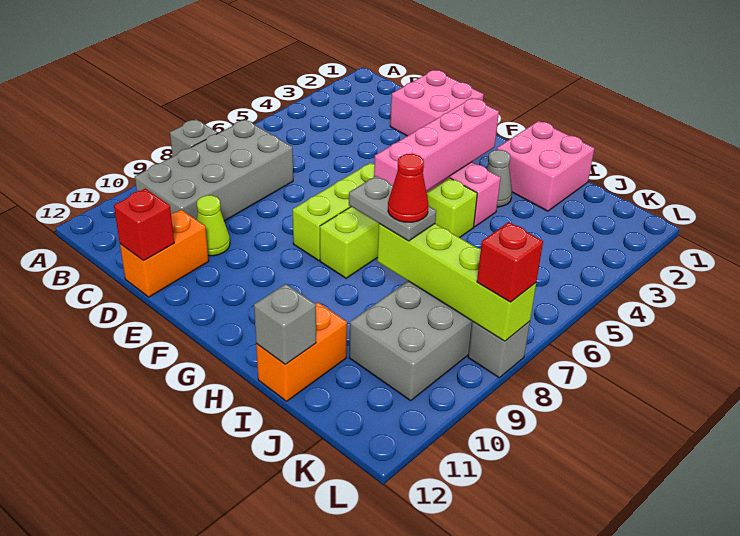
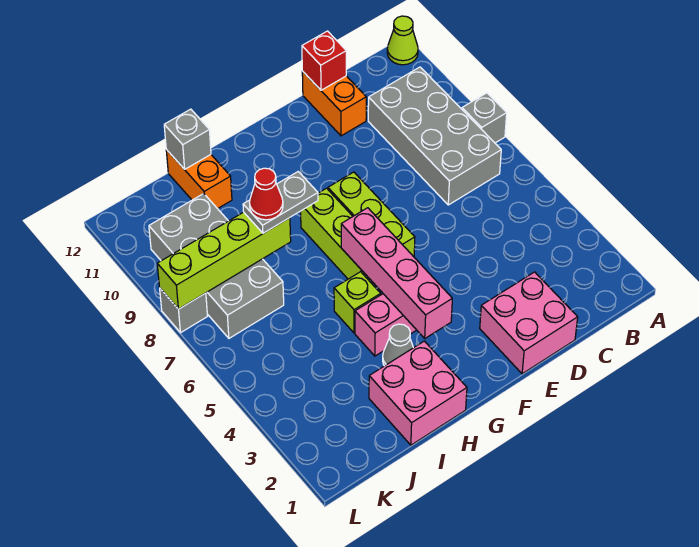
lime cone D10 level 1 -> lime cone A12 level 1
red brick L8 level 3 -> none

